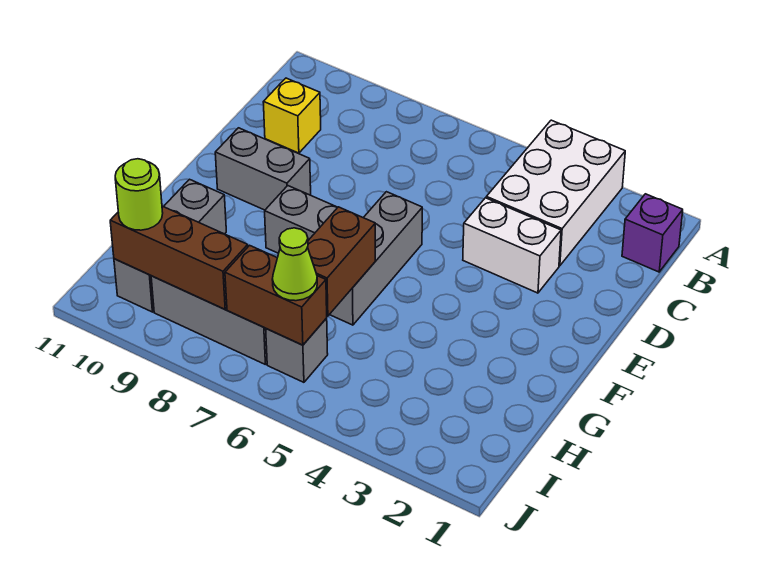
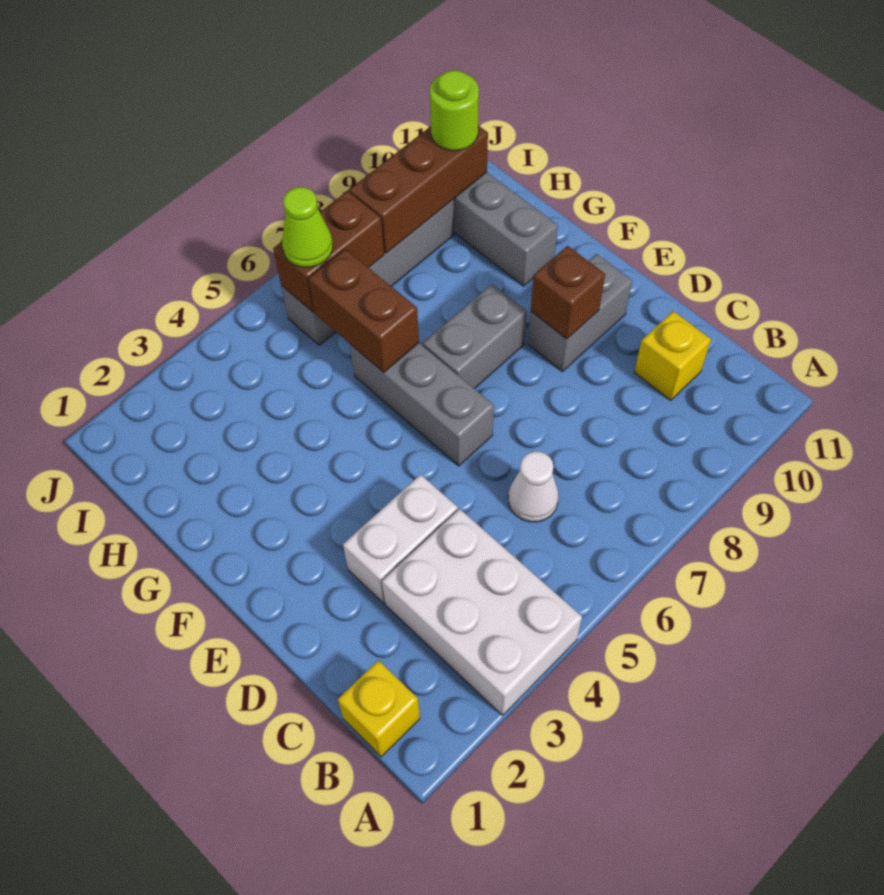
purple brick B1 level 1 -> yellow brick B1 level 1
none -> white cone C6 level 1
none -> brown brick E9 level 2

